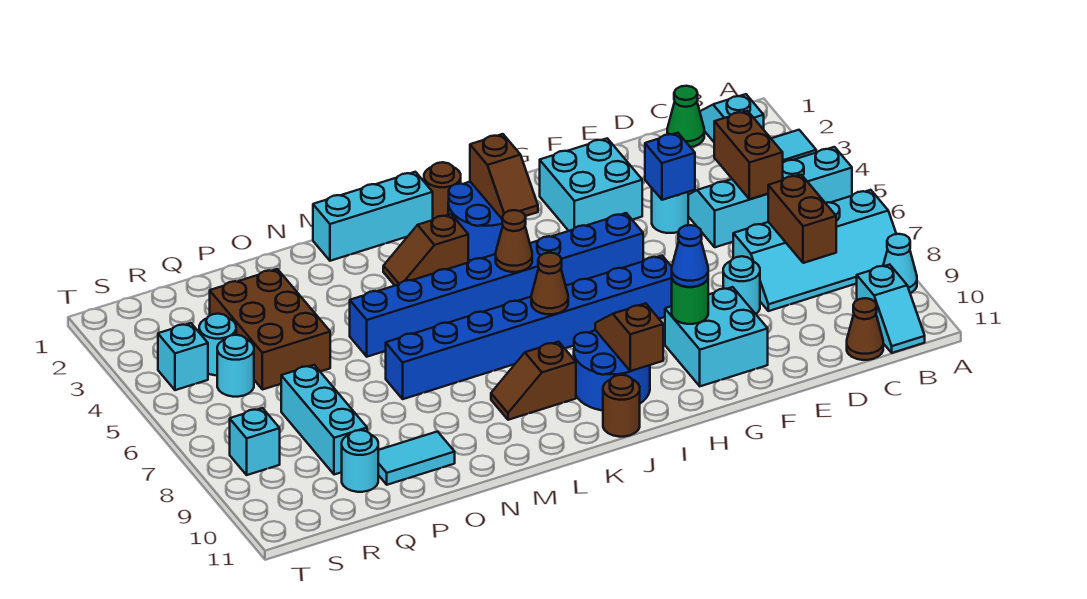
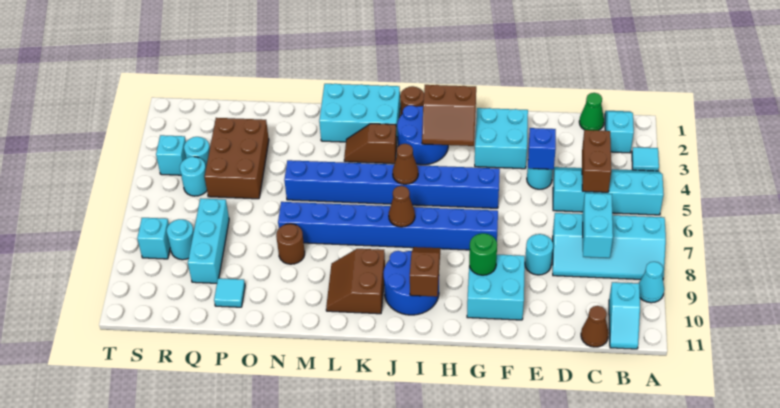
brown brick C7:C8 level 2 -> cyan brick C7:C8 level 2
blue cone G9 level 3 -> none
brown slope I2:I3 level 2 top 2 -> brown slope H2:I3 level 2 top 2
brown round brick J11 level 1 -> brown round brick N8 level 1
cyan brick K1:M1 level 1 -> cyan brick K1:M2 level 1
brown slope K9:L9 level 1 top K -> brown slope K9:L10 level 1 top K
cyan tile O10:P10 level 1 -> cyan tile P10 level 1
cyan round brick Q10 level 1 -> cyan round brick R8 level 1

